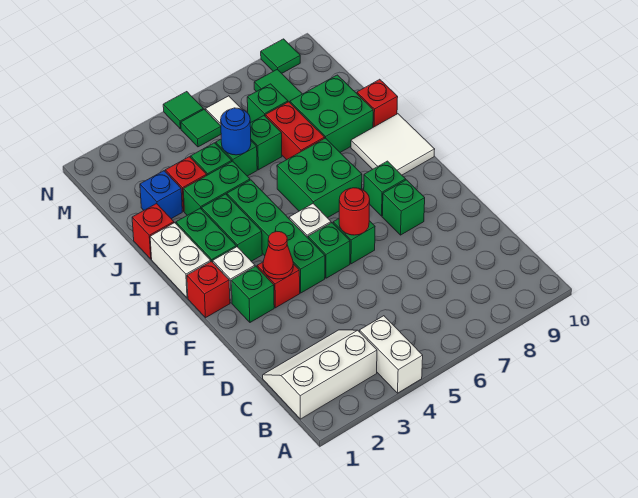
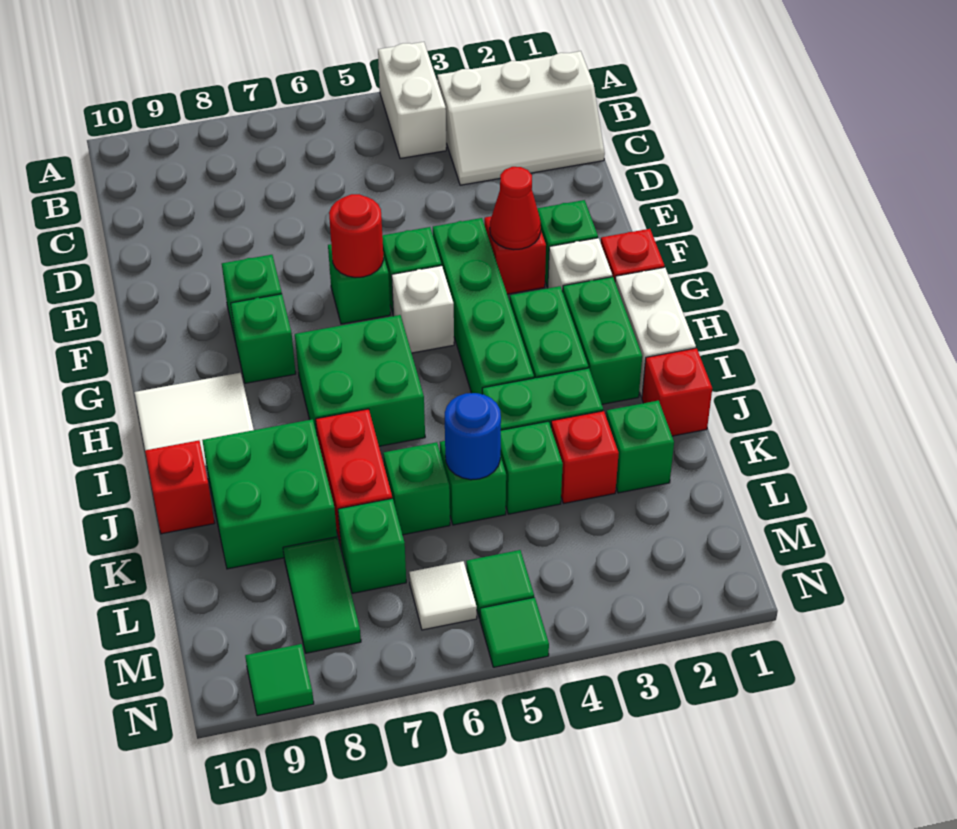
blue brick K2 level 1 -> green brick K2 level 1

